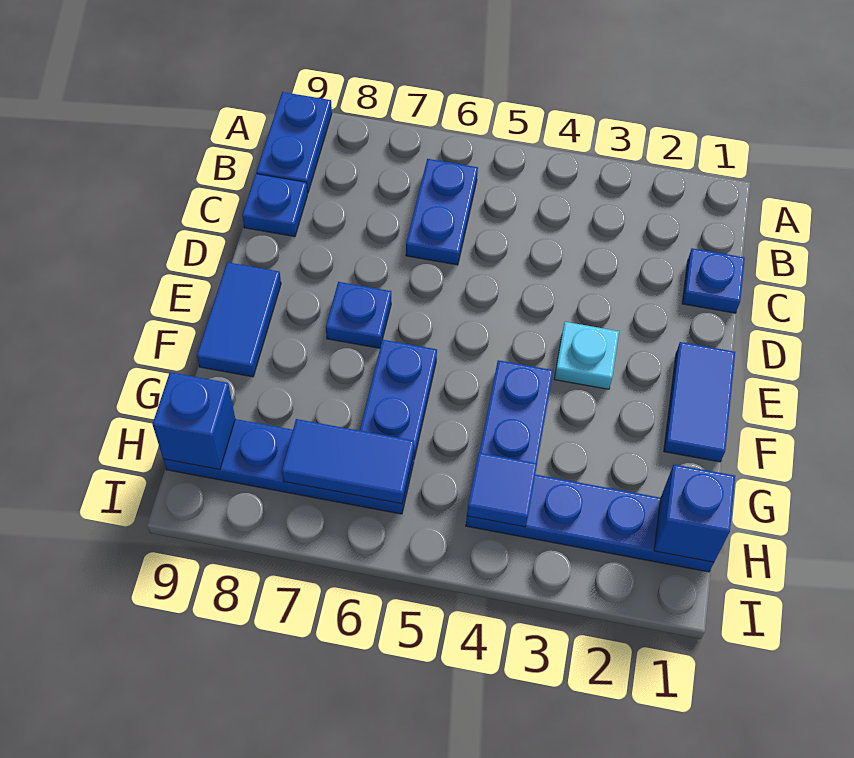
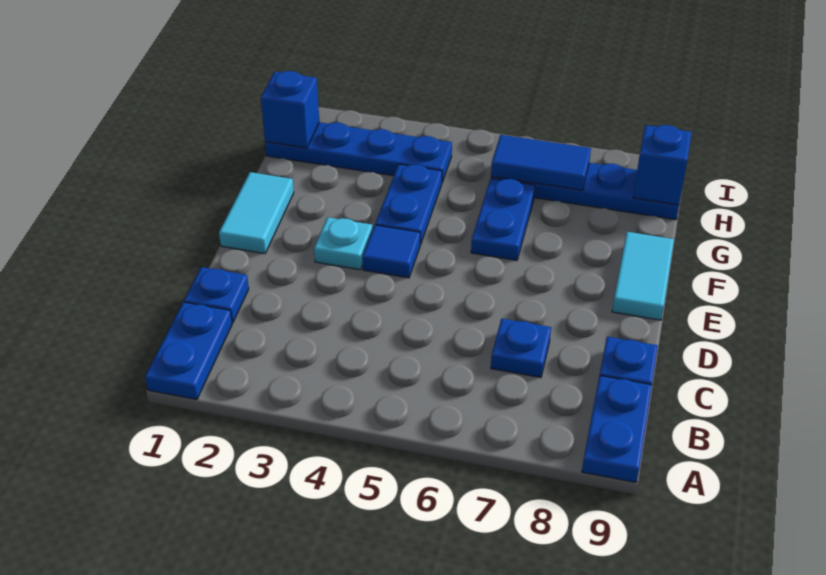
blue plate B6:C6 level 1 -> blue plate A1:B1 level 1
blue tile E1:F1 level 1 -> cyan tile E1:F1 level 1
blue plate E7 level 1 -> blue plate C7 level 1
blue tile E9:F9 level 1 -> cyan tile E9:F9 level 1
blue tile H4 level 2 -> blue tile E4 level 1

